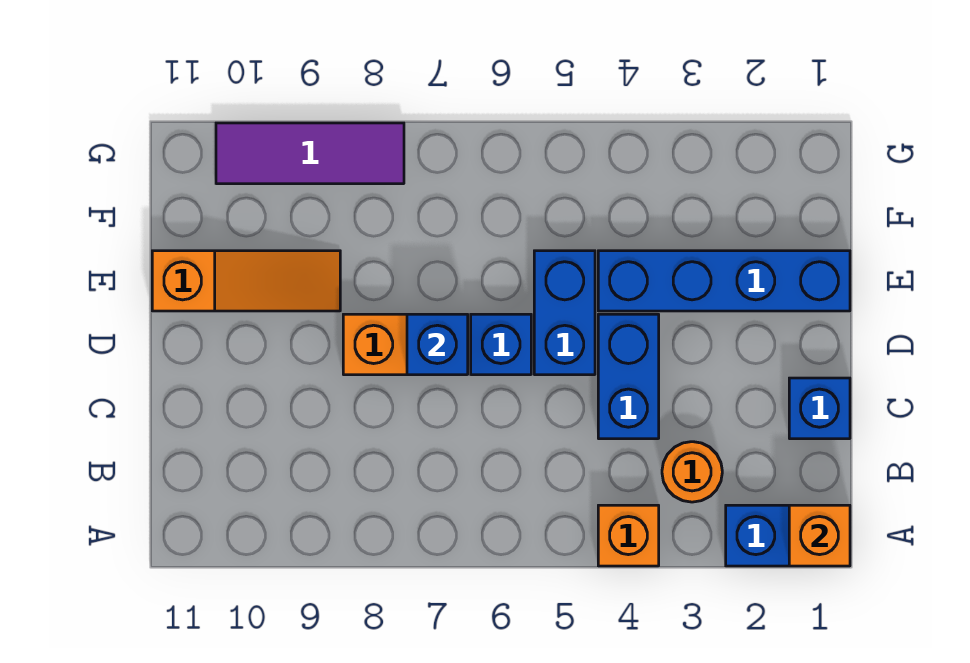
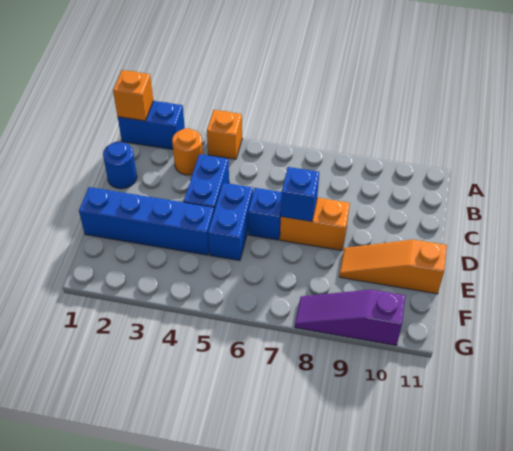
blue brick C1 level 1 -> blue round brick C1 level 1
purple tile G8:G10 level 1 -> purple slope G8:G10 level 1 top 10

